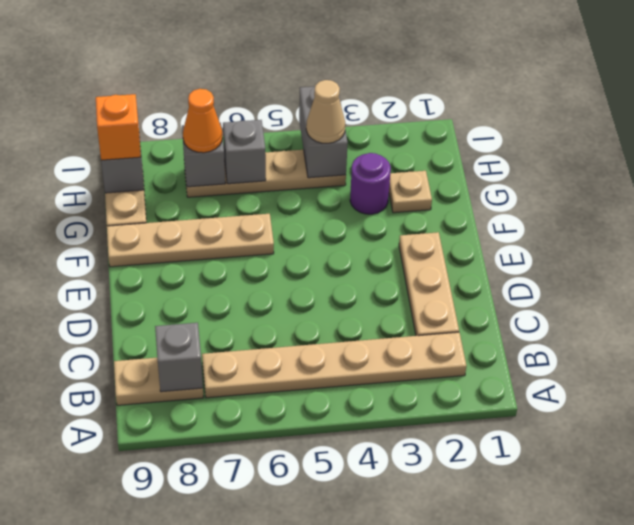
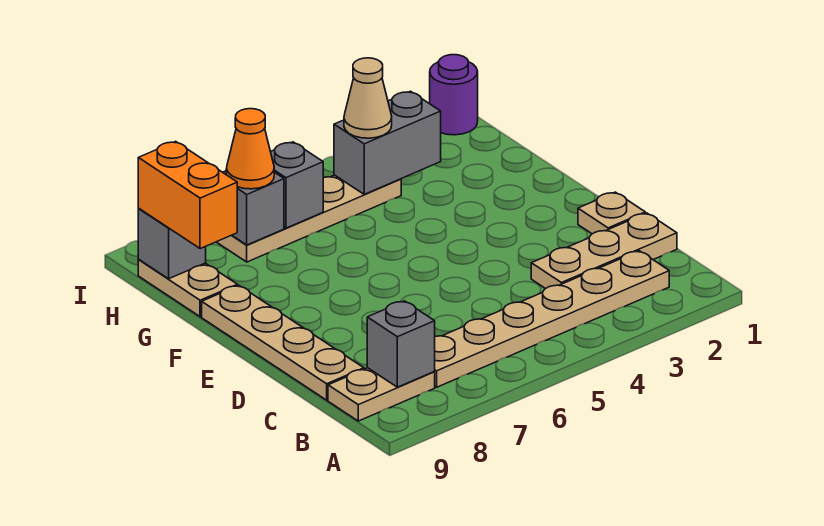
tan plate C2:E2 level 1 -> tan plate C1:C3 level 1
tan plate F6:F9 level 1 -> tan plate C9:F9 level 1
tan plate G2 level 1 -> tan plate D1 level 1
purple round brick G3 level 1 -> purple round brick I1 level 1
grey brick H4:I4 level 2 -> grey brick H3:H4 level 2
orange brick H9 level 3 -> orange brick G9:H9 level 3

